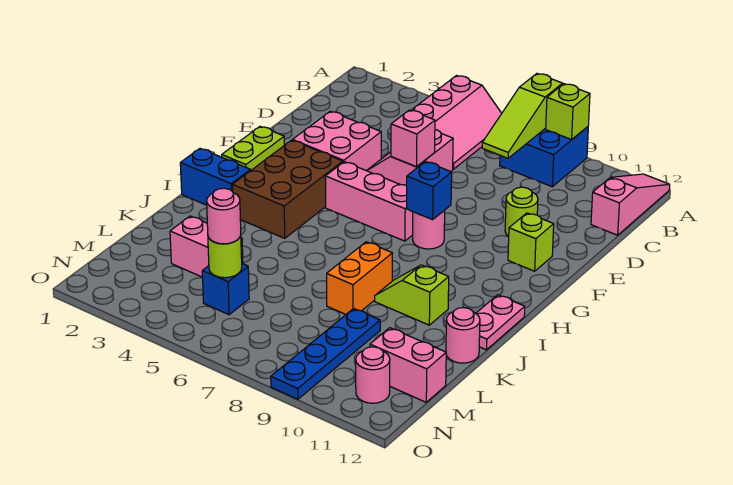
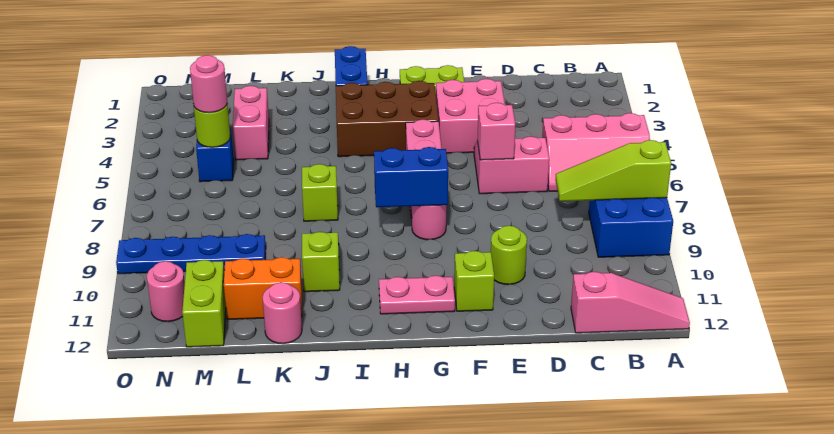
lime brick A9 level 2 -> lime brick J7 level 1
blue brick G8 level 2 -> blue brick G8:H8 level 2
pink plate I12:J12 level 1 -> pink plate G11:H11 level 1
orange brick J8:K8 level 1 -> orange brick K11:L11 level 1
pink brick M11:M12 level 1 -> lime brick M11:M12 level 1

